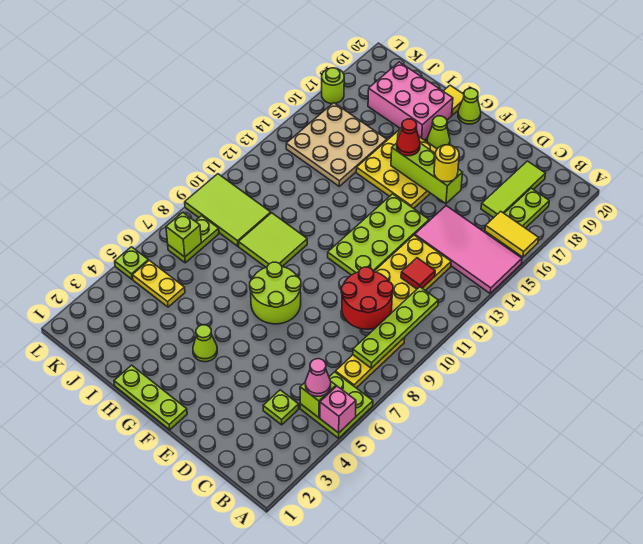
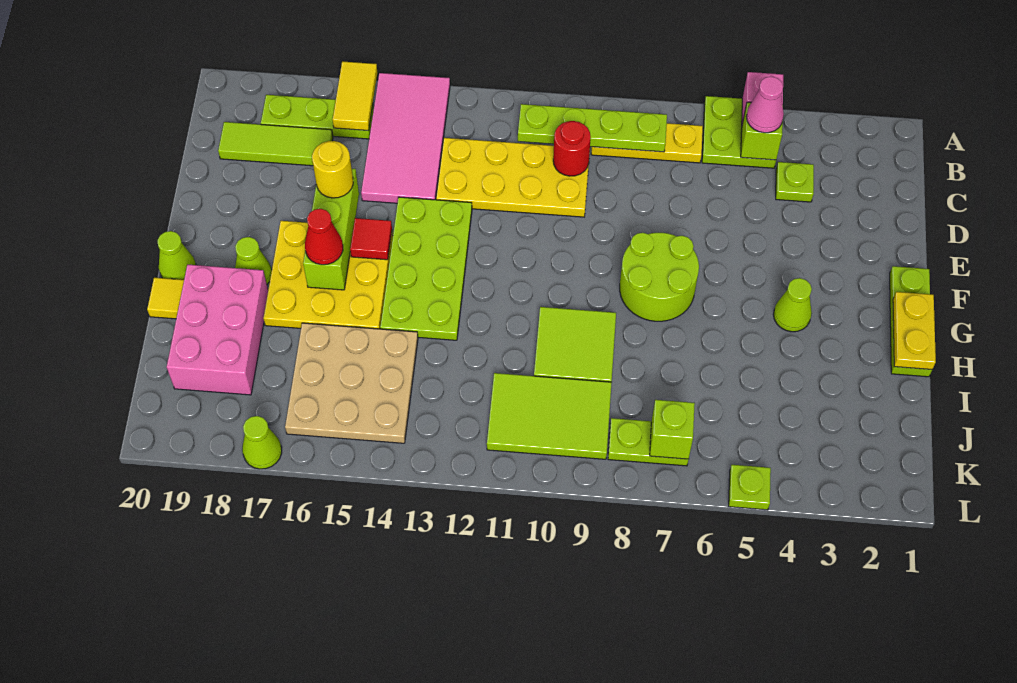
red round brick C9:D10 level 2 -> red round brick C10 level 2
red tile C12 level 2 -> red tile F15 level 2
lime plate E11:F14 level 1 -> lime plate E13:H14 level 1
yellow plate J5:K5 level 1 -> yellow plate G1:H1 level 2
lime tile J9:L10 level 1 -> lime tile J9:K11 level 1
lime round brick L17 level 1 -> lime cone L17 level 1

